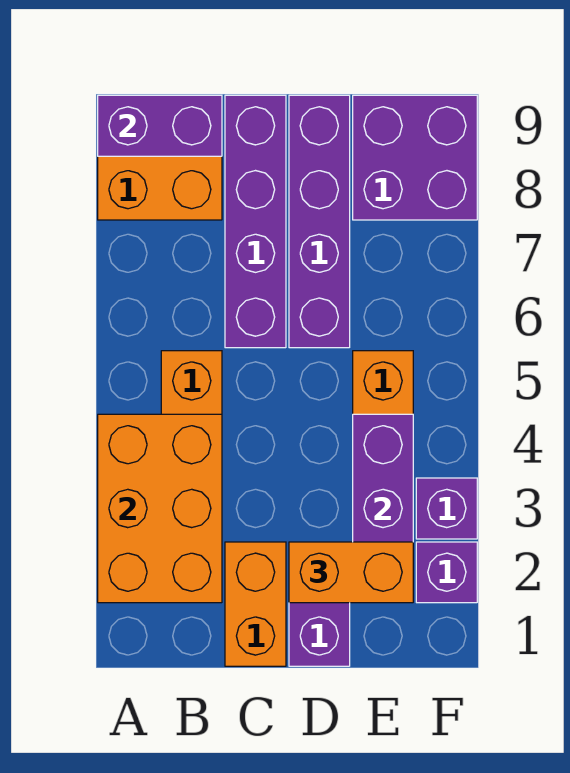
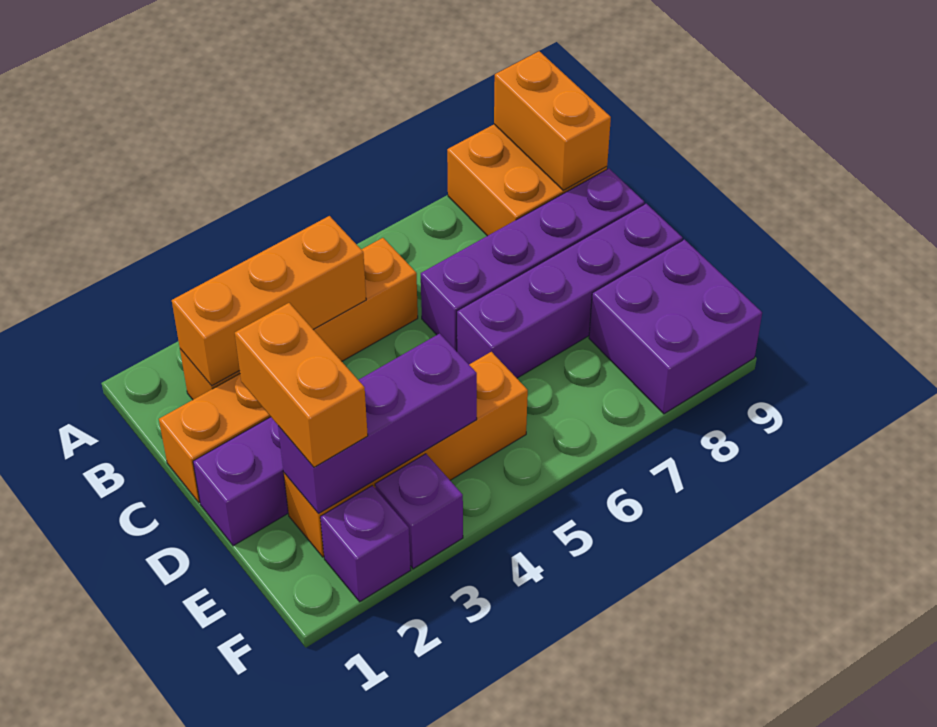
orange brick A2:B4 level 2 -> orange brick B2:B4 level 2
purple brick A9:B9 level 2 -> orange brick A9:B9 level 2

